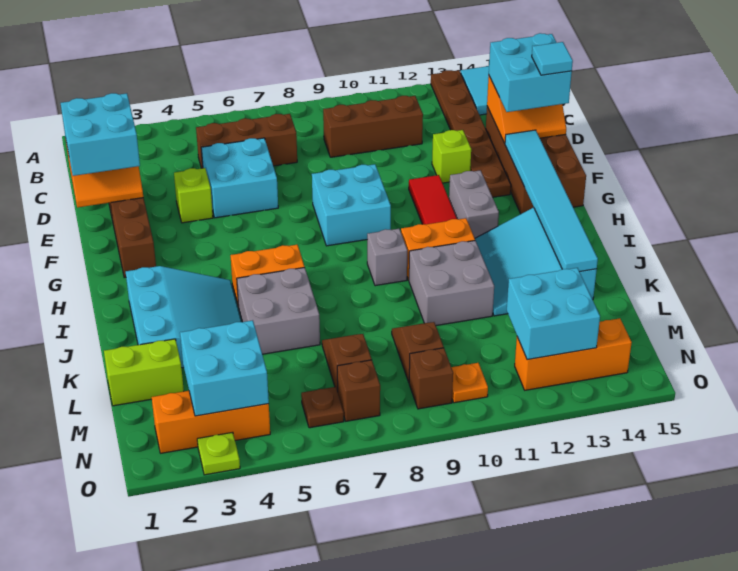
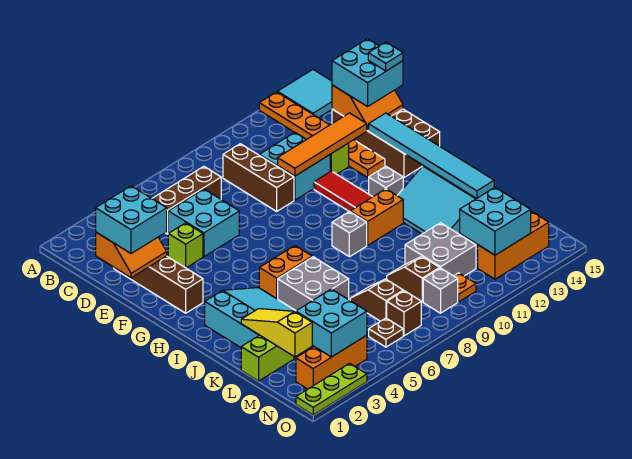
brown plate A13:F13 level 1 -> orange plate A13:F13 level 1
brown brick C9:C11 level 1 -> brown brick C9:E9 level 1
none -> orange tile E10:E13 level 2
cyan tile E15 level 4 -> cyan plate E15 level 4
cyan brick F8:G9 level 1 -> cyan brick D10:E11 level 1
grey brick G12:H12 level 1 -> grey brick H12 level 1
grey brick J10:K11 level 1 -> grey brick L10:M11 level 1
none -> yellow slope K2:M2 level 2 top M
brown brick N9 level 1 -> grey brick N9 level 1
lime plate O3 level 1 -> lime plate O1:O3 level 1

